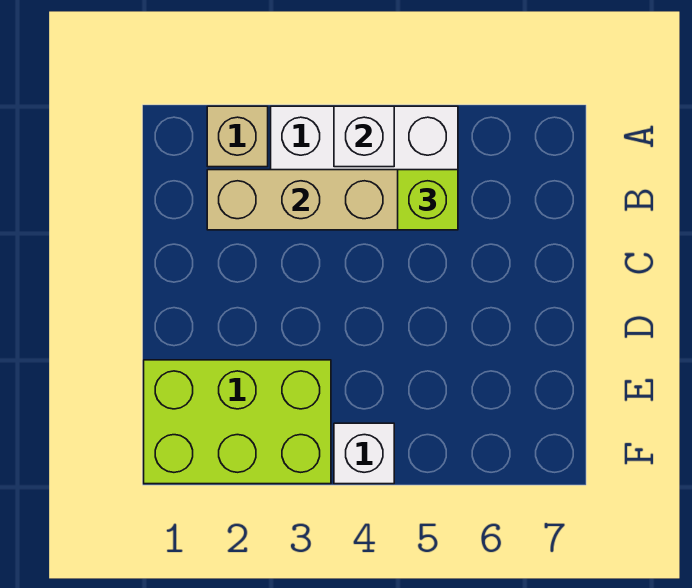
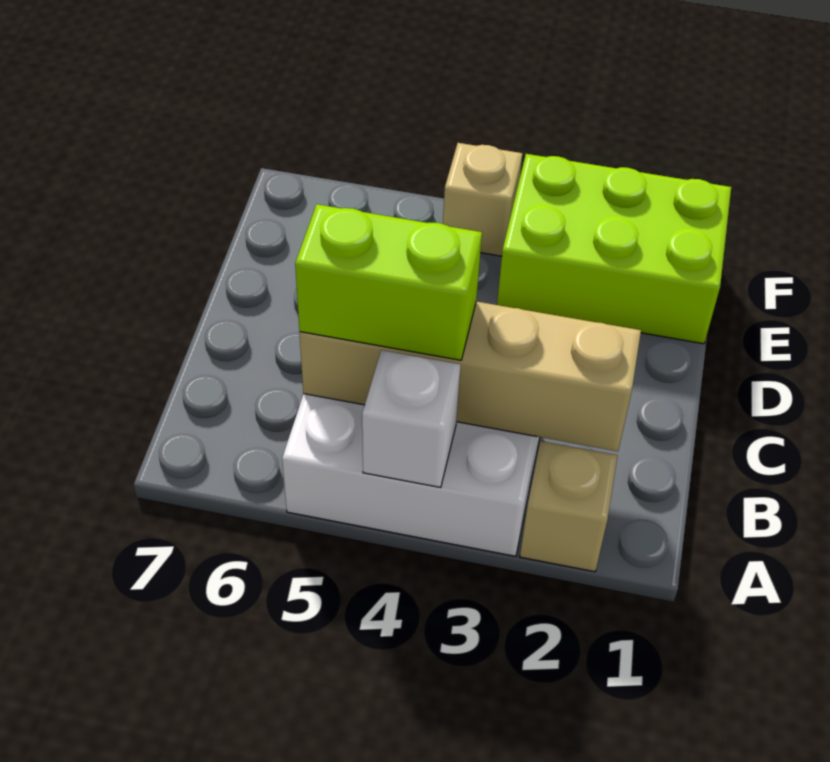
lime brick B5 level 3 -> lime brick B4:B5 level 3
white brick F4 level 1 -> tan brick F4 level 1

